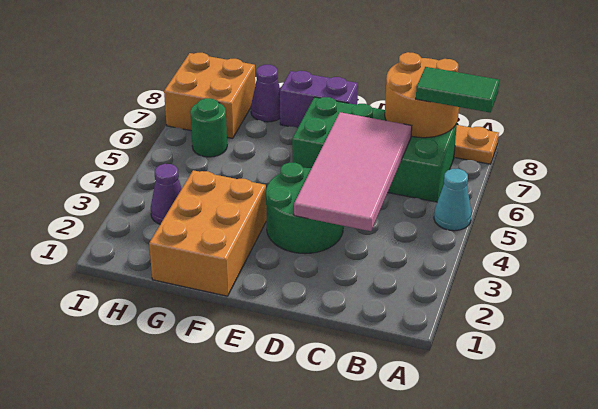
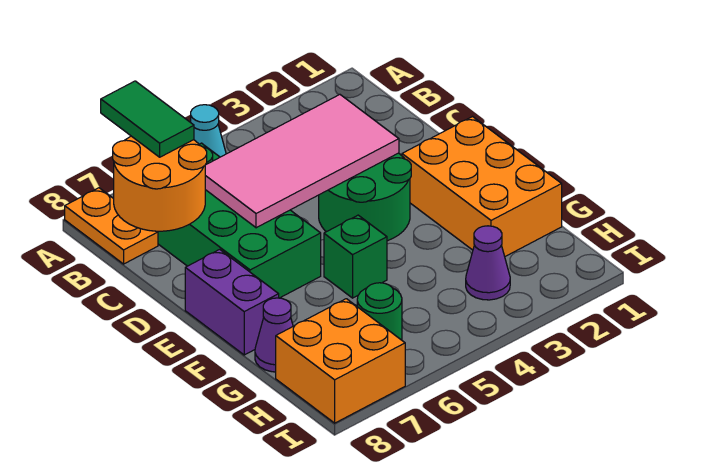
orange brick F1:G3 level 1 -> orange brick E1:G2 level 1
none -> green brick F5 level 1

